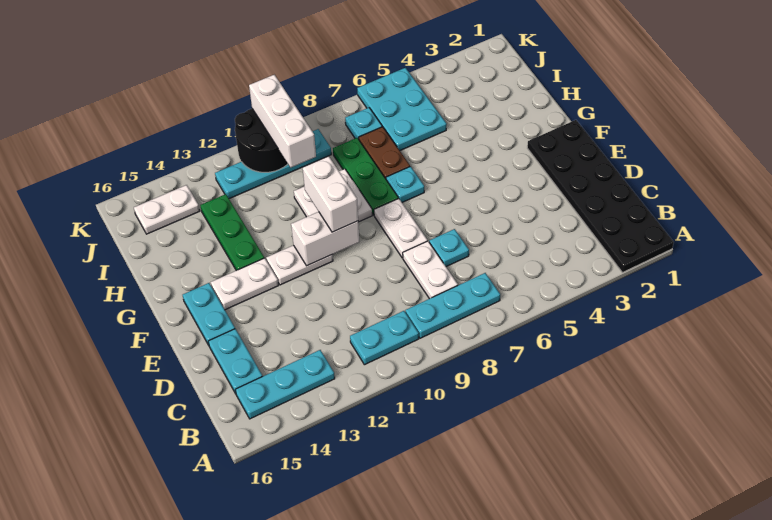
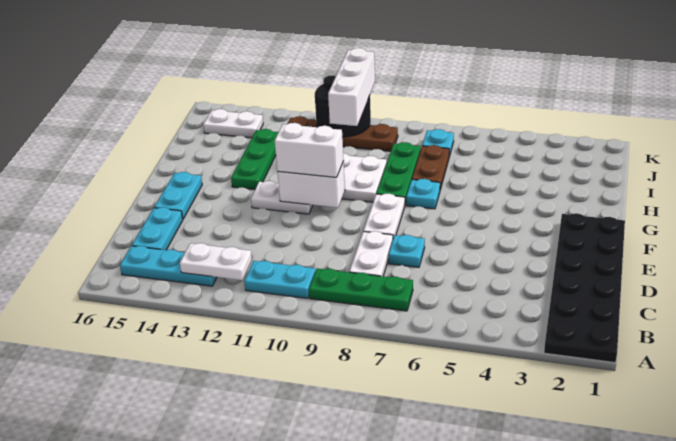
cyan plate B7:B9 level 1 -> green plate B7:B9 level 1
white brick F10:G10 level 3 -> white brick F10:F11 level 3
white plate F13:F14 level 1 -> white plate B12:B13 level 2
cyan plate I5:K6 level 1 -> none
cyan plate J9:J12 level 1 -> brown plate J9:J12 level 1

